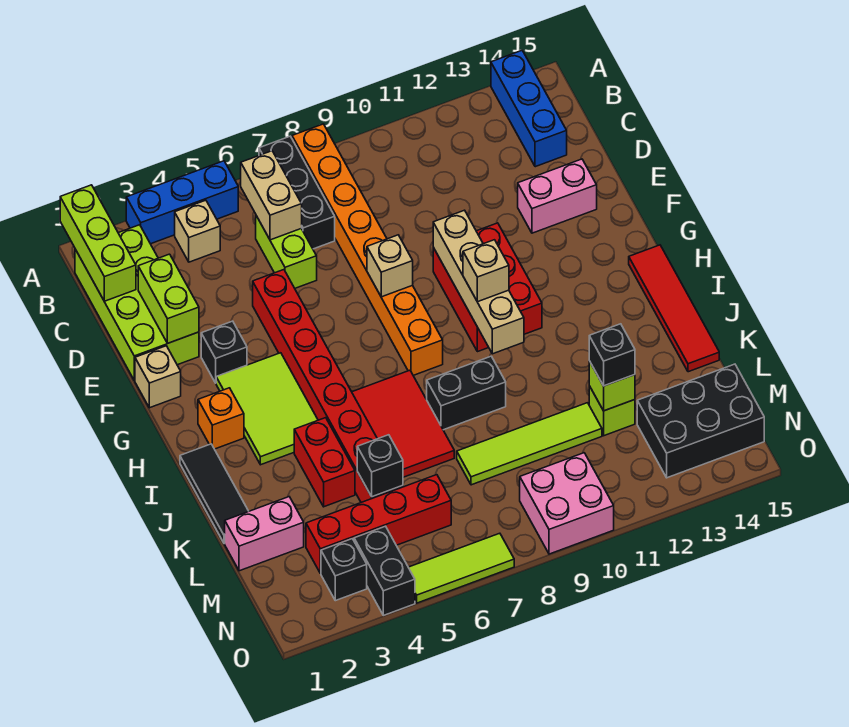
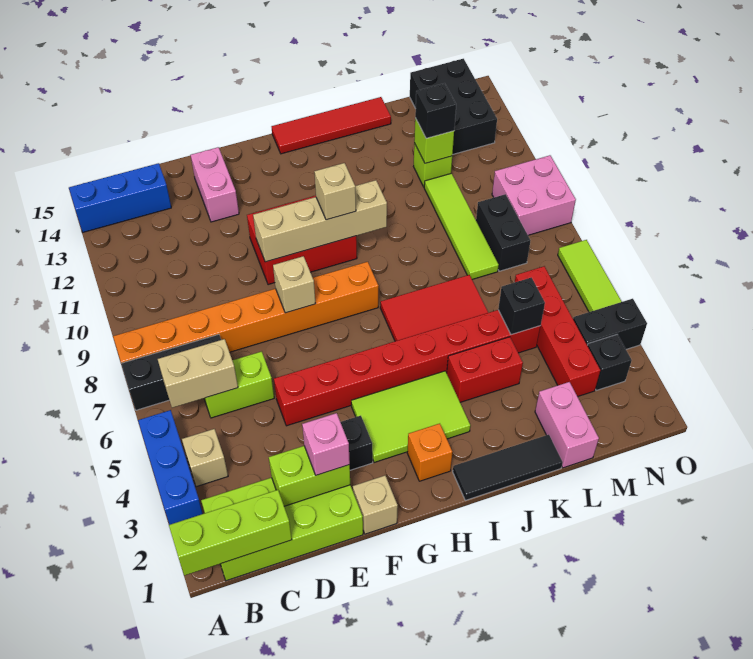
none -> pink brick E2 level 3
black brick J8:J9 level 1 -> black brick M8:M9 level 1

